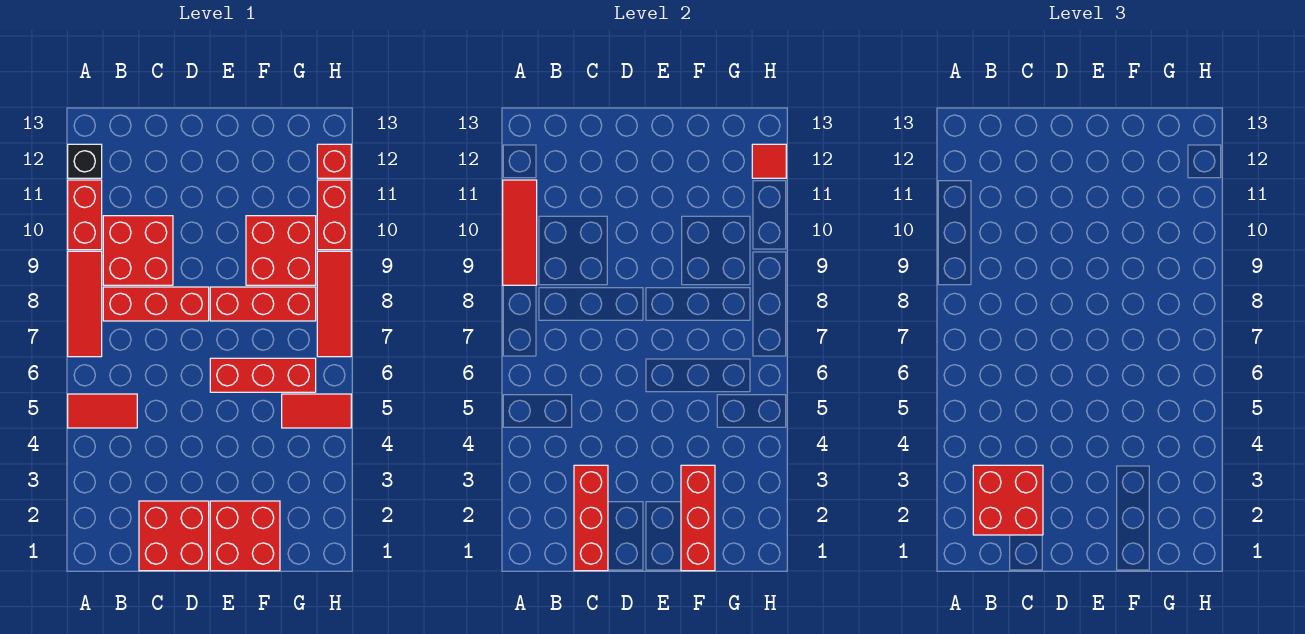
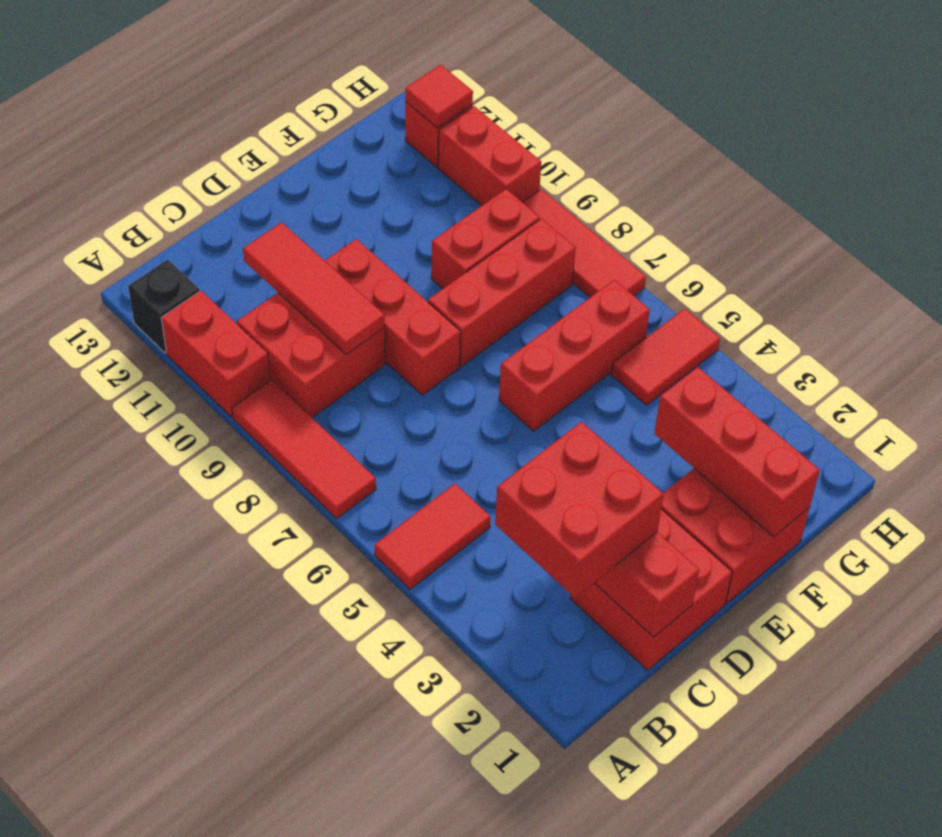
red tile A9:A11 level 2 -> red tile C9:C11 level 2
red brick B8:D8 level 1 -> red brick D8:D10 level 1
red brick F9:G10 level 1 -> red brick F9:G9 level 1

